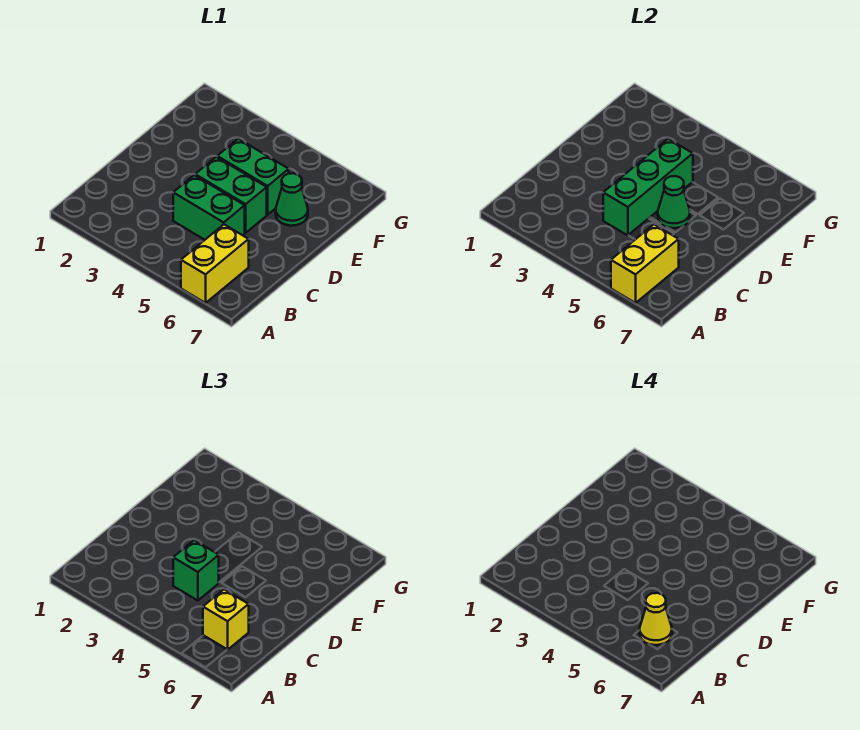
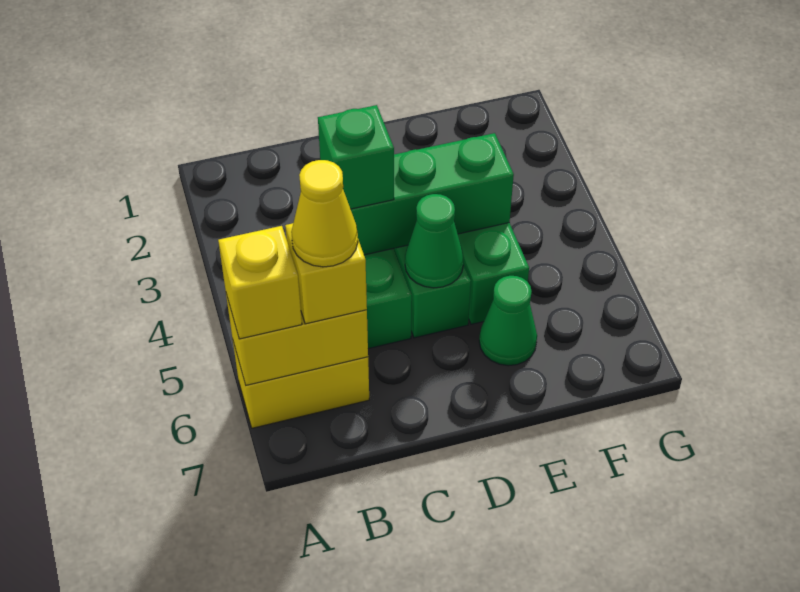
none -> yellow brick A6 level 3

